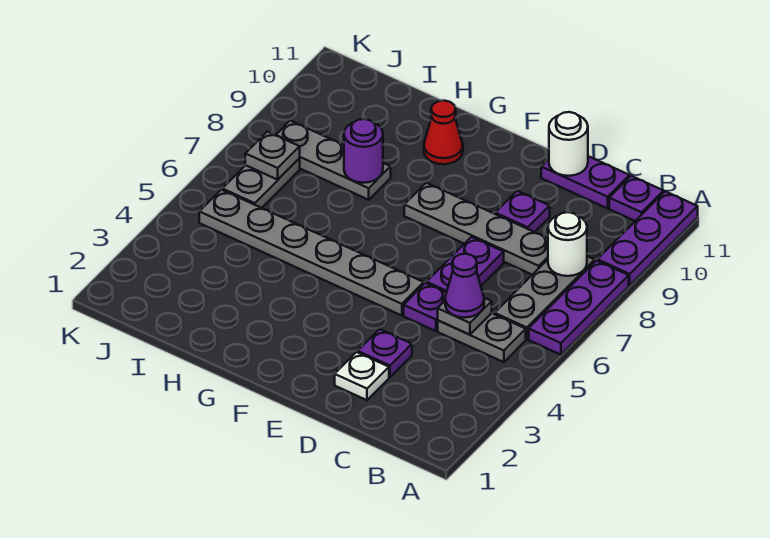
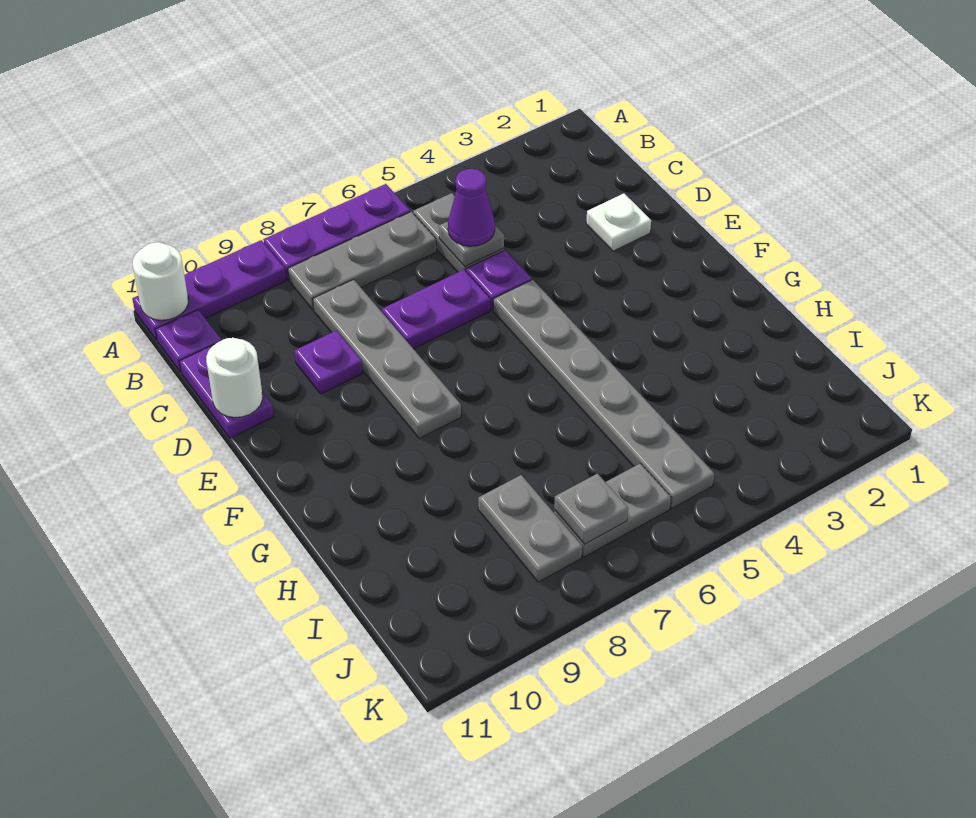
white round brick B8 level 2 -> white round brick A11 level 2
purple plate D3 level 1 -> none
red cone G10 level 1 -> none
grey plate H8:J8 level 1 -> grey plate I8:J8 level 1
purple round brick H8 level 2 -> none

